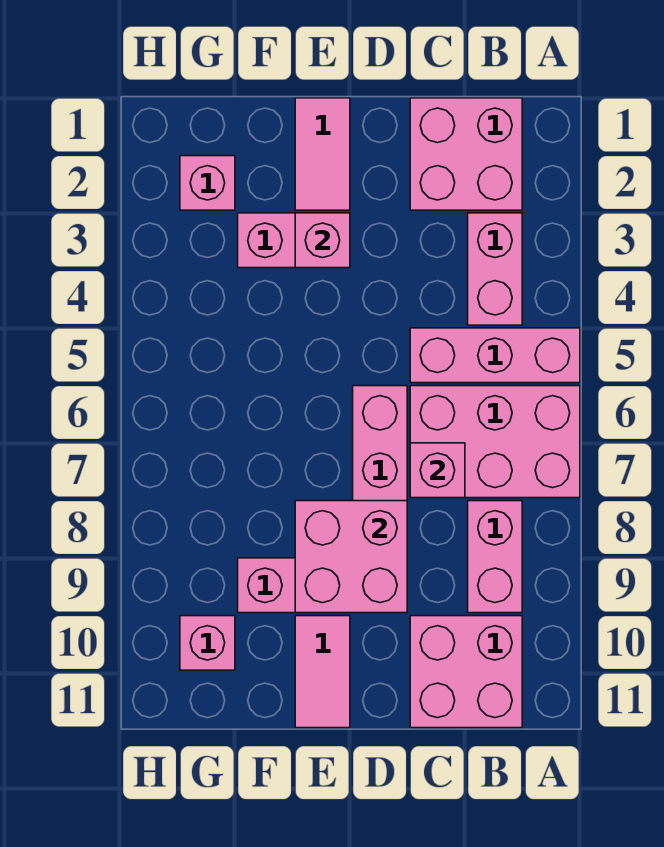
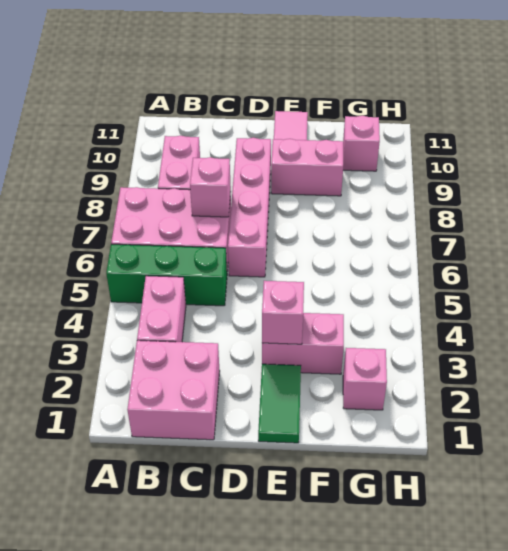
pink brick A5:C5 level 1 -> green brick A5:C5 level 1
pink brick B10:C11 level 1 -> none
pink brick D8:E9 level 2 -> none
pink tile E1:E2 level 1 -> green tile E1:E2 level 1

